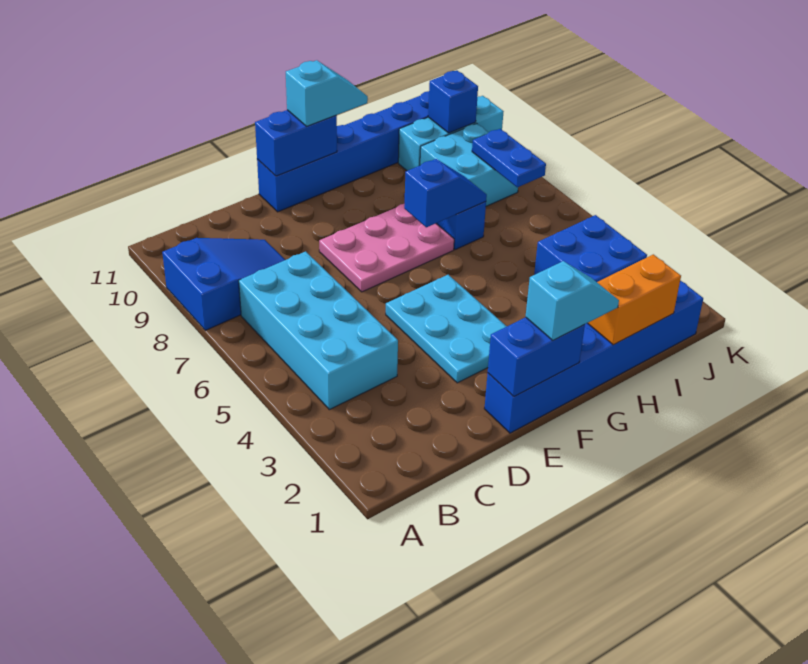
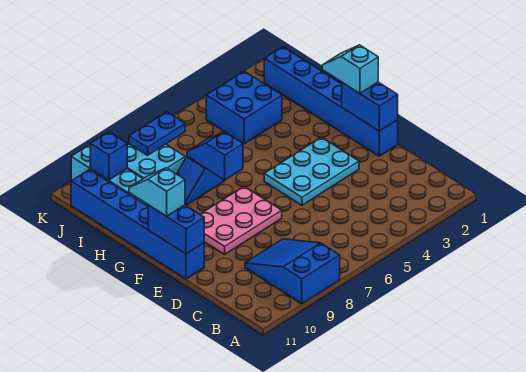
cyan brick B4:C7 level 1 -> none
pink plate E7:G8 level 1 -> pink plate E7:F9 level 1
orange brick H1:I1 level 2 -> none

